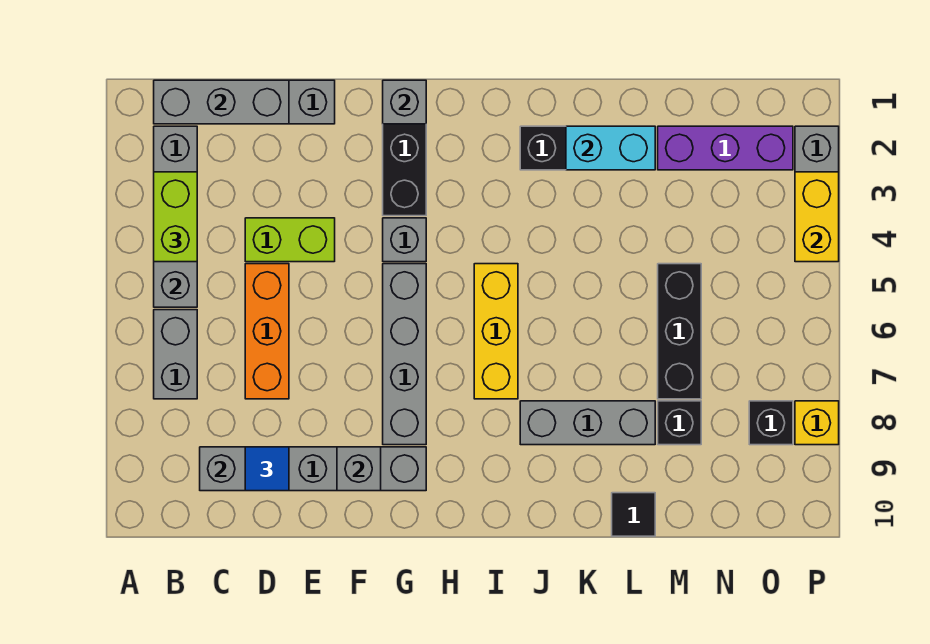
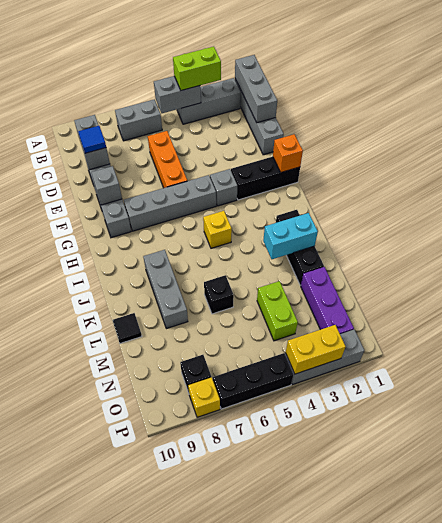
lime brick D4:E4 level 1 -> lime brick M4:N4 level 1
orange brick D5:D7 level 1 -> orange brick D6:F6 level 1
grey brick G1 level 2 -> orange brick G1 level 2
yellow brick I5:I7 level 1 -> yellow brick I5 level 1
cyan brick K2:L2 level 2 -> cyan brick K2:K3 level 2
black brick M5:M7 level 1 -> black brick P5:P7 level 1
black brick M8 level 1 -> black brick L6 level 1

